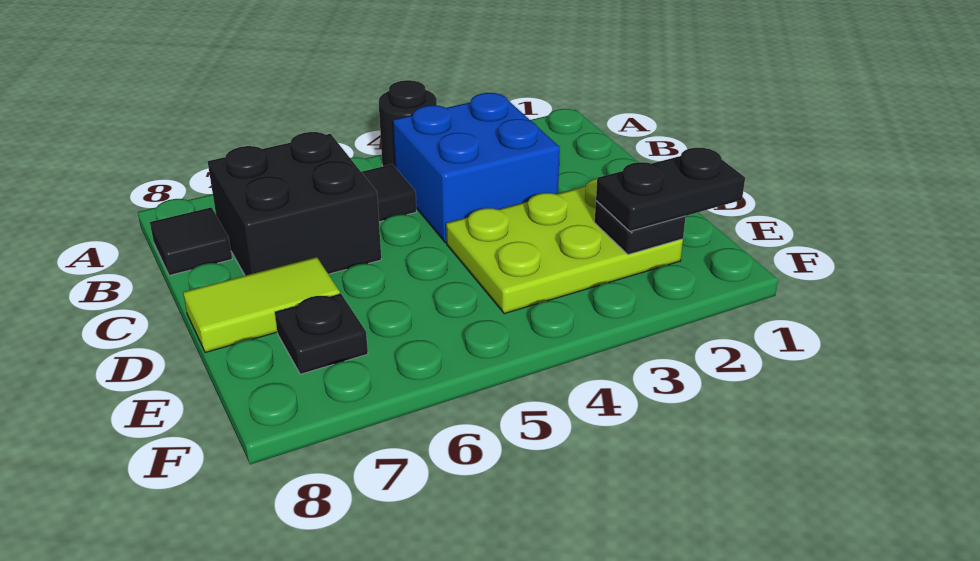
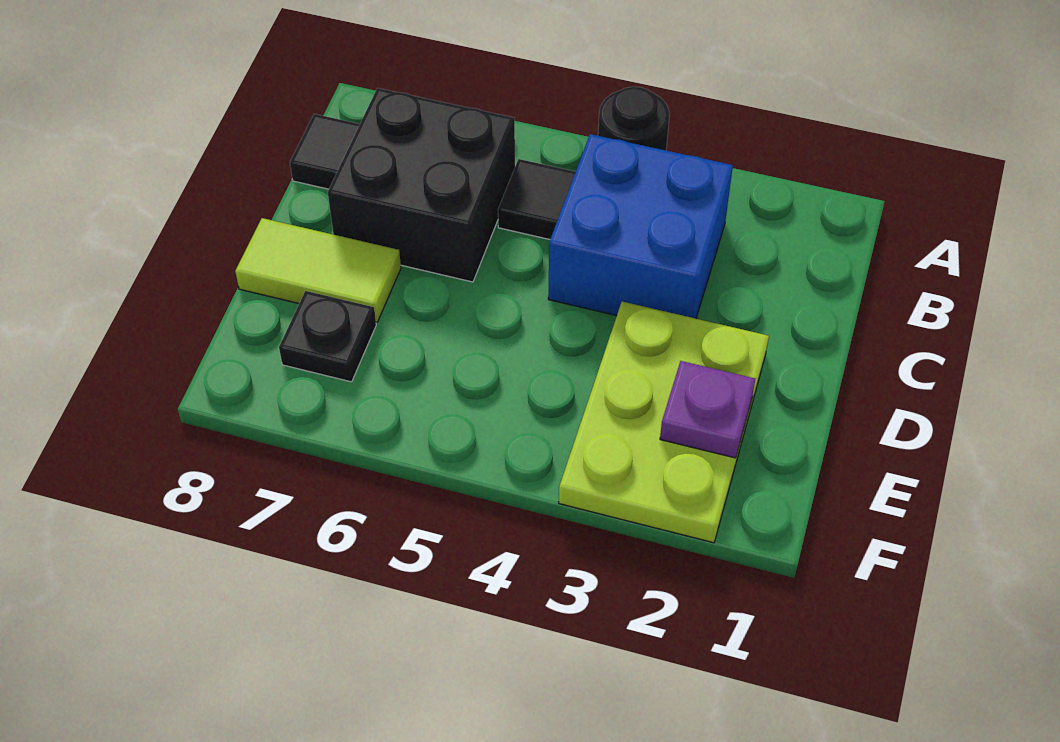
lime plate D2:E4 level 1 -> lime plate D2:F3 level 1
black plate E1:E2 level 3 -> none
black plate E2 level 2 -> purple plate E2 level 2

